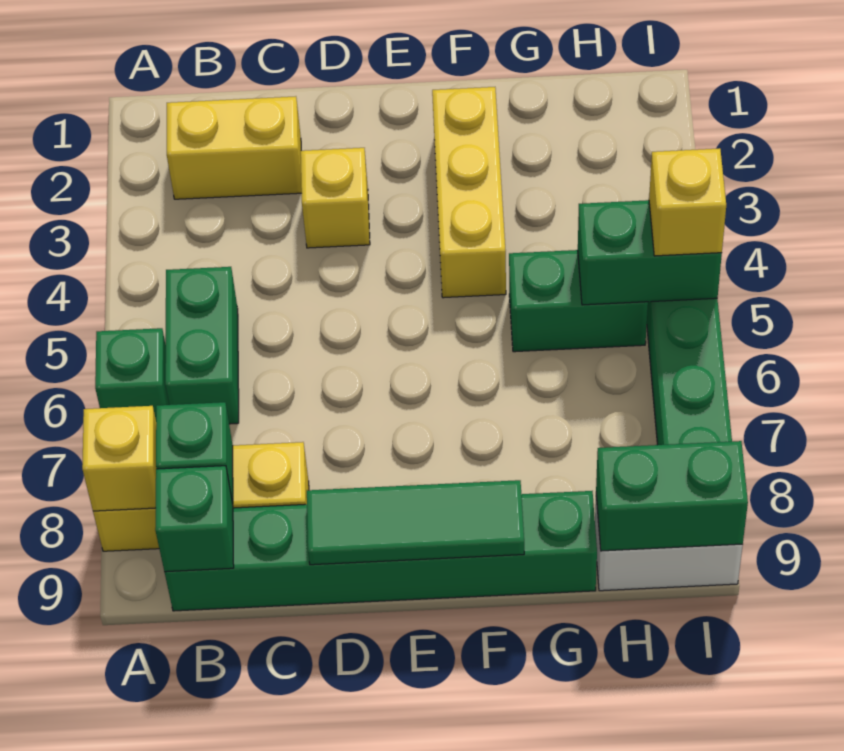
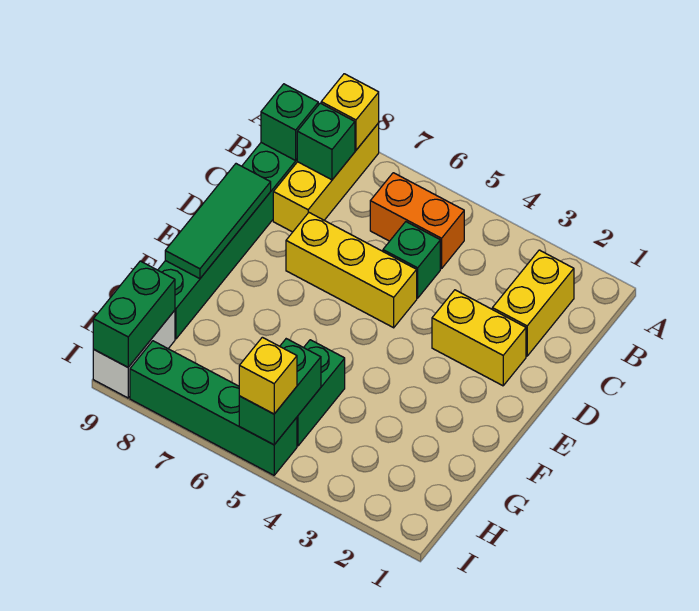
green brick A6 level 1 -> green brick C5 level 1
green brick B5:B6 level 1 -> orange brick B5:B6 level 1
yellow brick D3 level 1 -> yellow brick D2:D3 level 1
yellow brick F2:F4 level 1 -> yellow brick D5:D7 level 1

